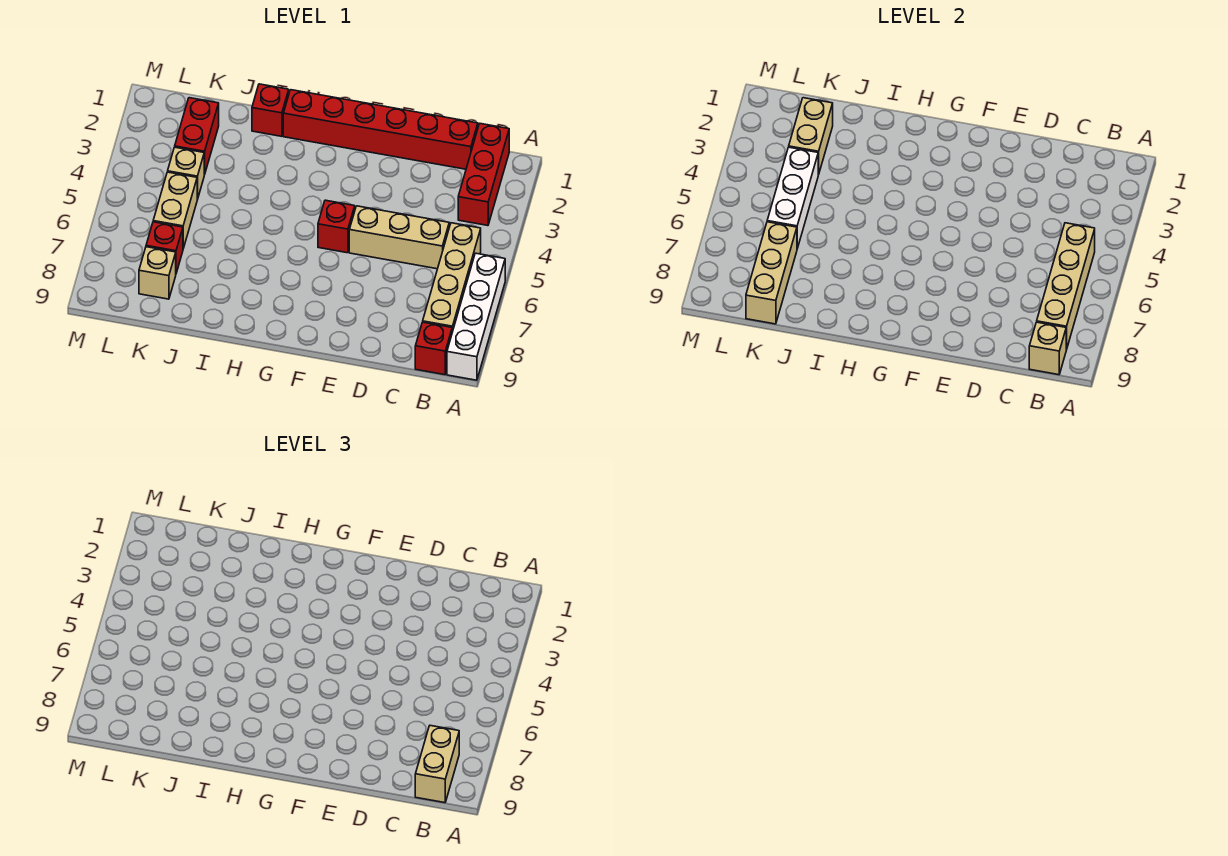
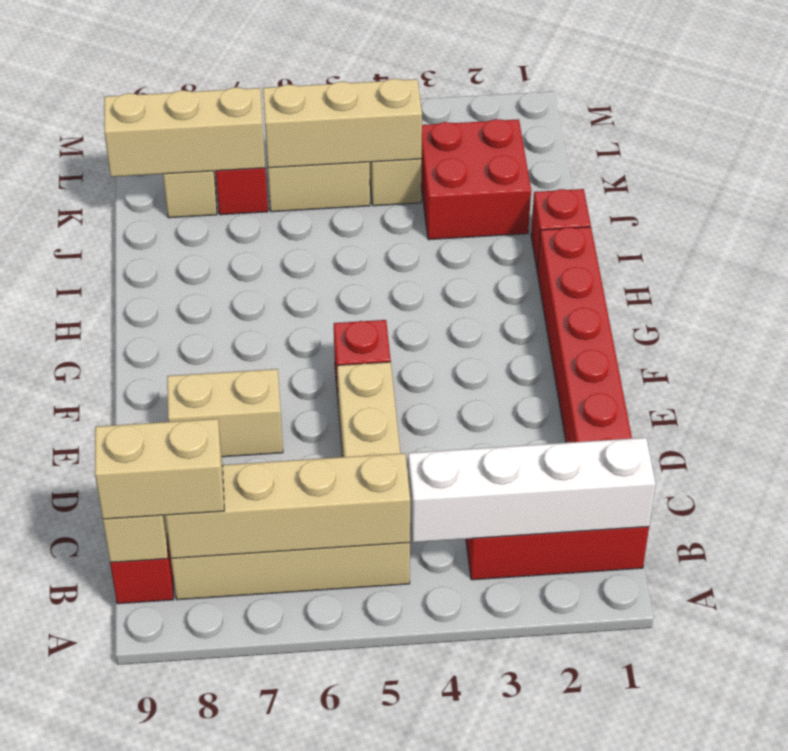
white brick A6:A9 level 1 -> white brick B1:B4 level 2
red brick K2:K3 level 1 -> red brick J2:K3 level 1
tan brick K2:K3 level 2 -> tan brick E7:E8 level 1
white brick K4:K6 level 2 -> tan brick K4:K6 level 2

